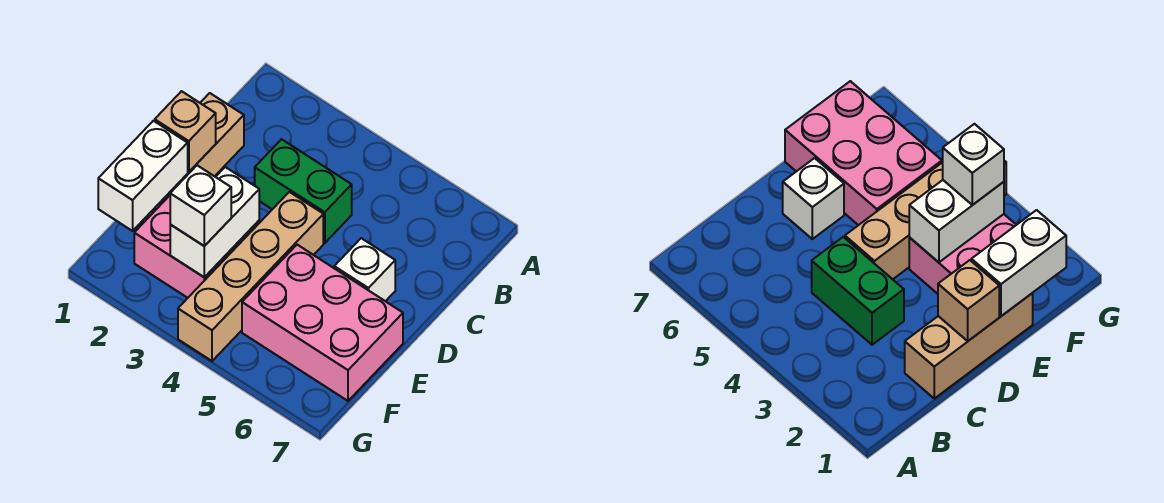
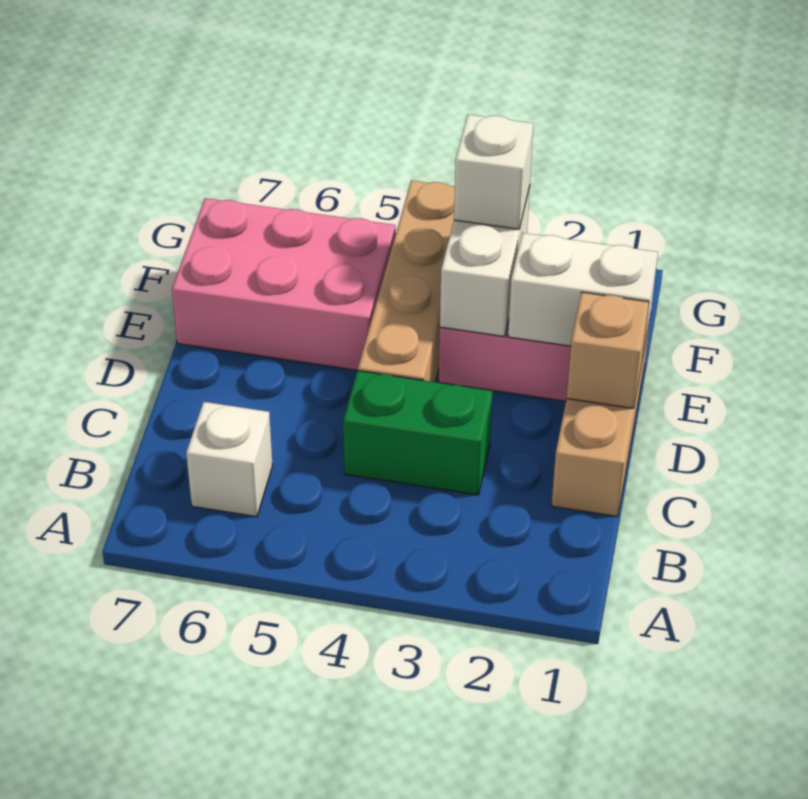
white brick D6 level 1 -> white brick B6 level 1
white brick E1:F1 level 2 -> white brick E1:E2 level 2

